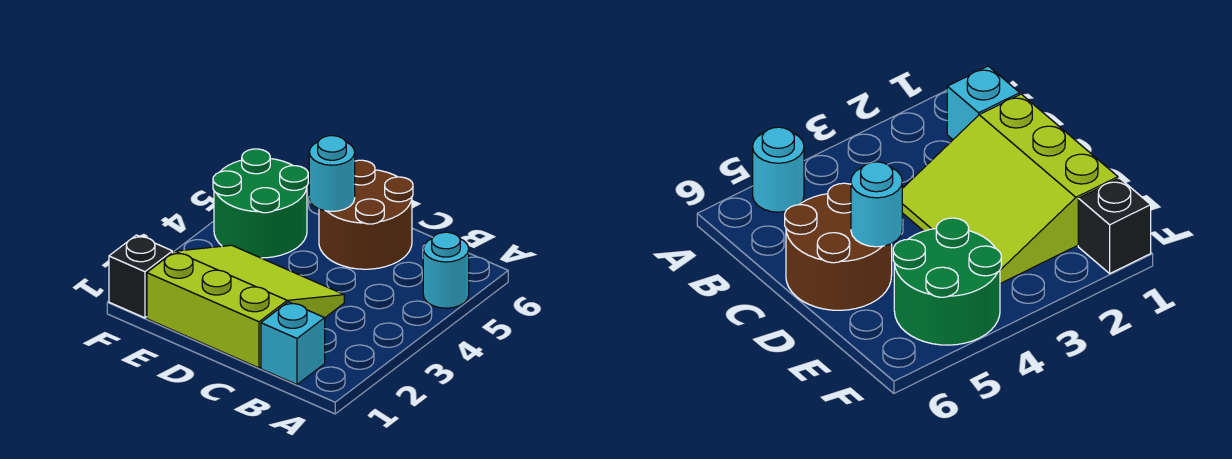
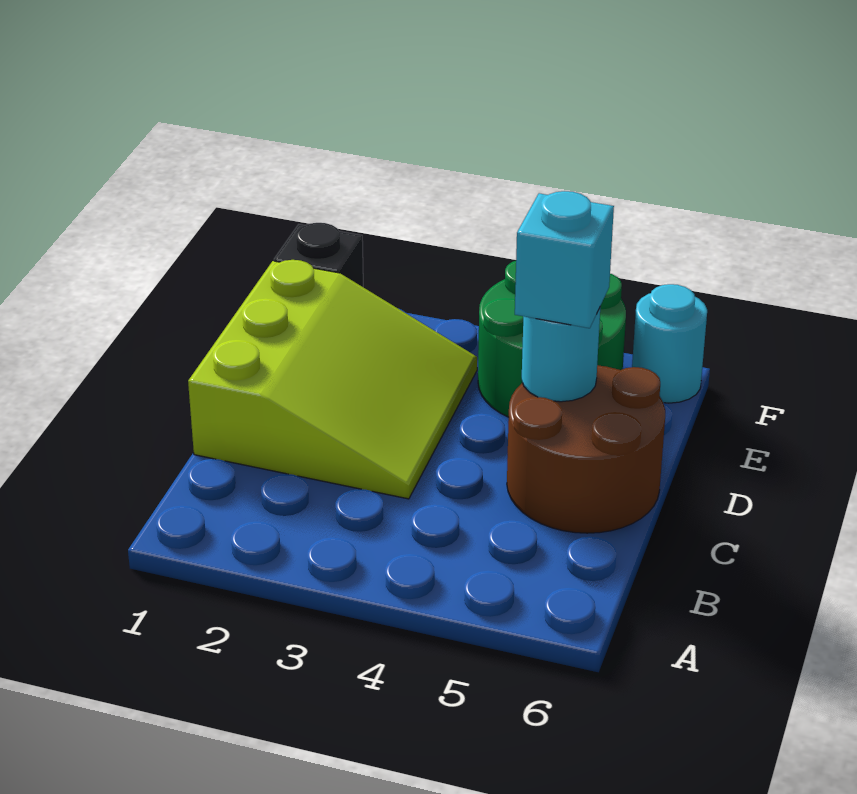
cyan round brick A5 level 1 -> cyan round brick F6 level 1
cyan brick B1 level 1 -> cyan brick D5 level 3

